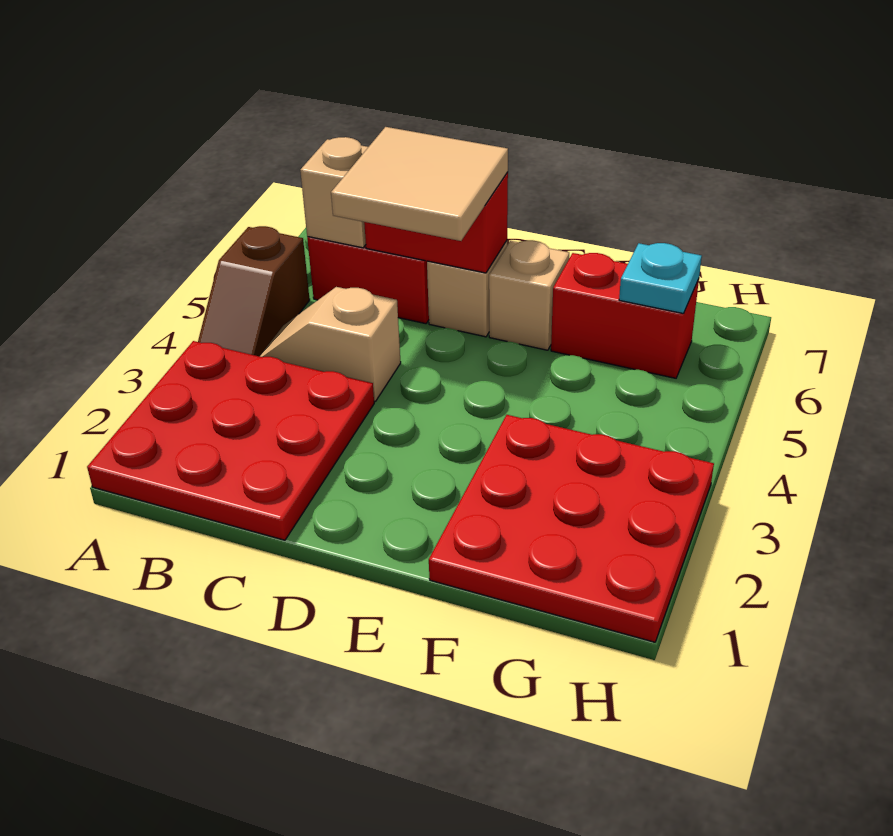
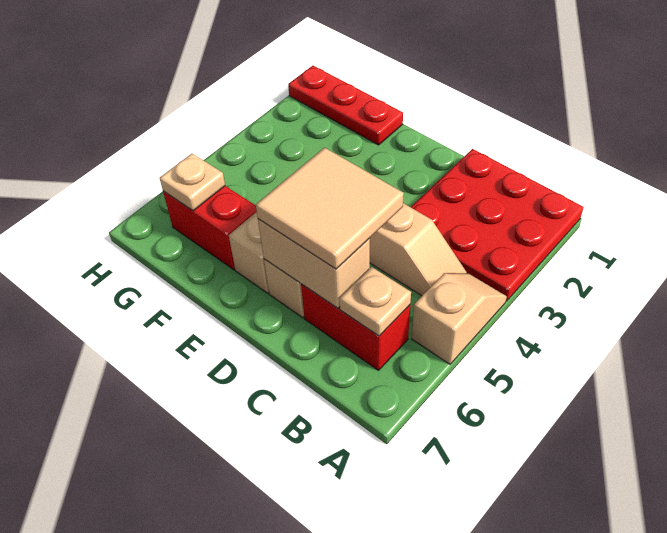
brown slope A4:A5 level 1 top 5 -> tan slope A4:A5 level 1 top 5
tan brick B6 level 2 -> tan plate B6 level 2
red brick C6:D6 level 2 -> tan brick C6:D6 level 2
red plate F1:H3 level 1 -> red plate F1:H1 level 1
cyan plate G6 level 2 -> tan plate G6 level 2

